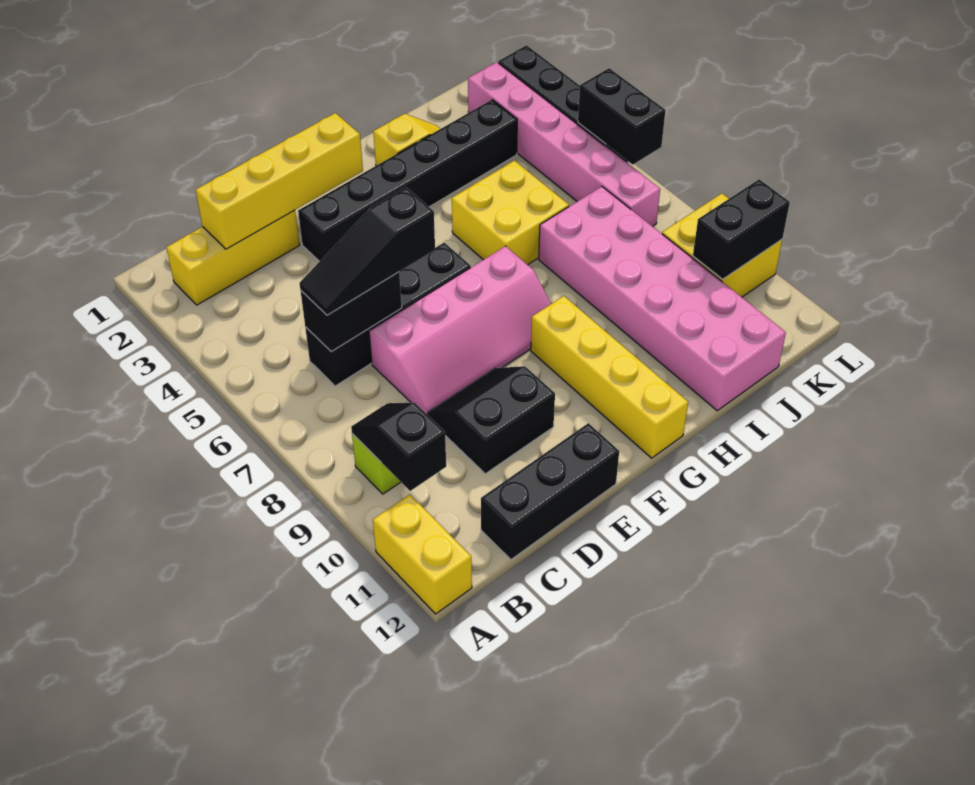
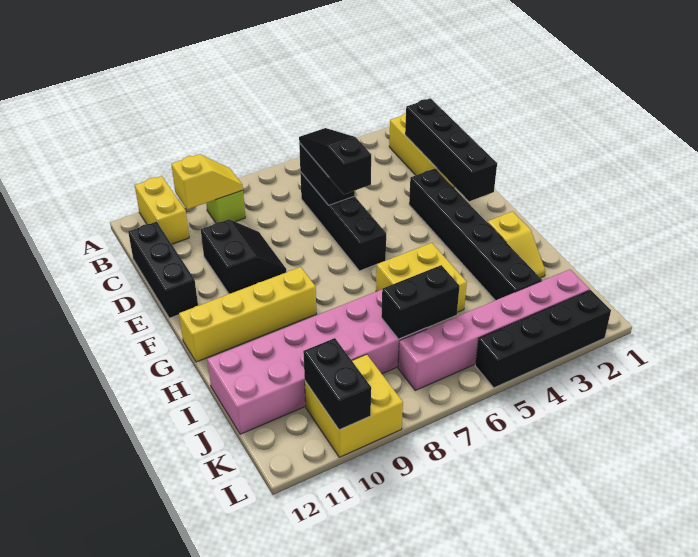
yellow brick A11:A12 level 1 -> yellow brick A11:B11 level 1
black slope B9:B10 level 2 top 10 -> yellow slope B9:B10 level 2 top 10
yellow brick C2:F2 level 2 -> black brick C2:F2 level 2
pink slope D7:G8 level 1 top 7 -> none
black brick L5:L6 level 2 -> black brick J6:J7 level 2

